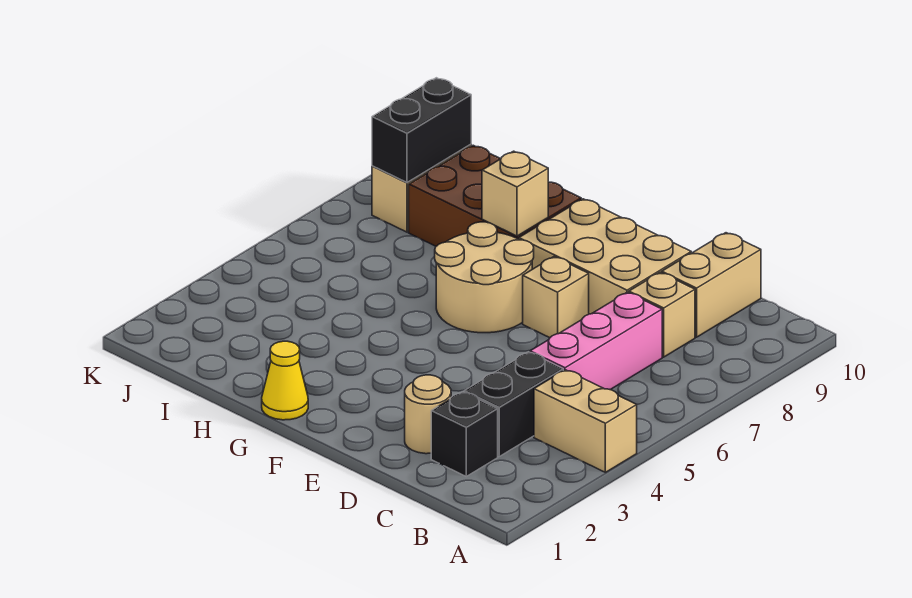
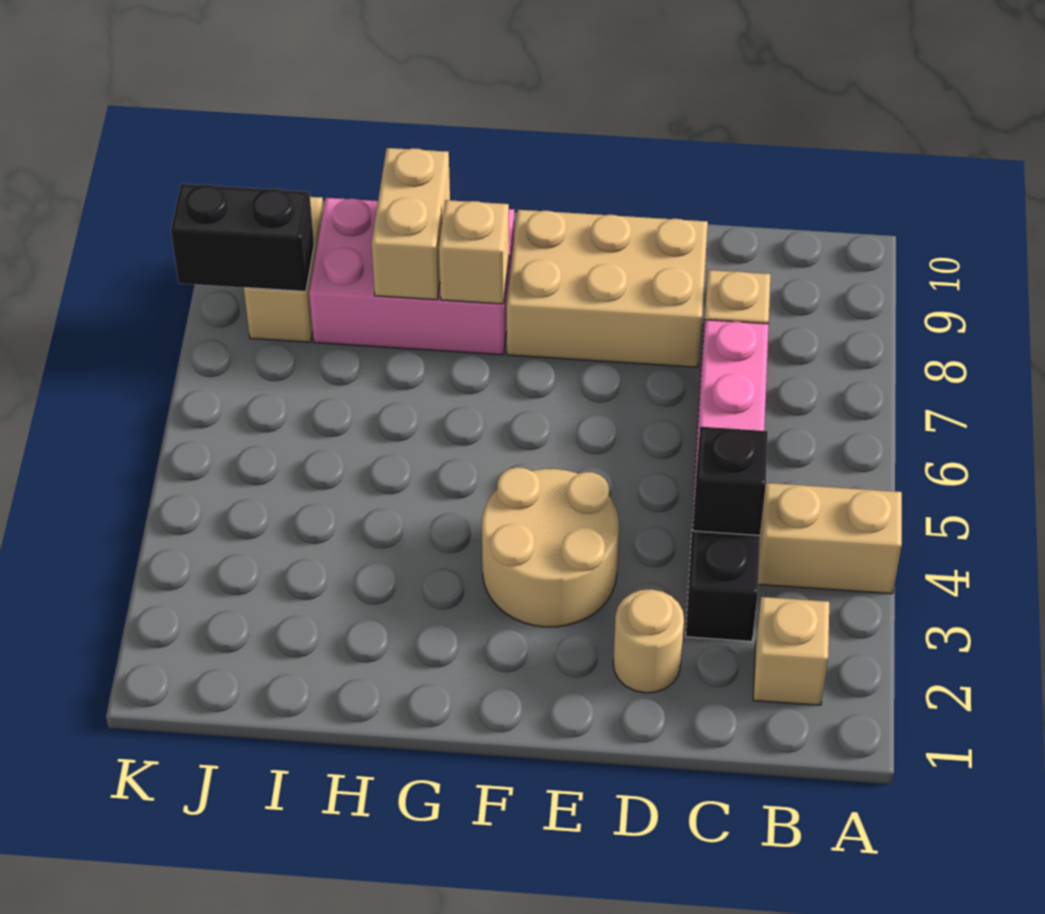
black brick C2 level 1 -> black brick C4 level 2
tan brick C9:C10 level 1 -> tan brick H8:H9 level 2
tan brick E7 level 1 -> tan brick B2 level 1
tan round brick F6:G7 level 1 -> tan round brick E3:F4 level 1
yellow cone G1 level 1 -> none
brown brick G8:I9 level 1 -> pink brick G8:I9 level 1
black brick J8:J9 level 2 -> black brick J8:K8 level 2

